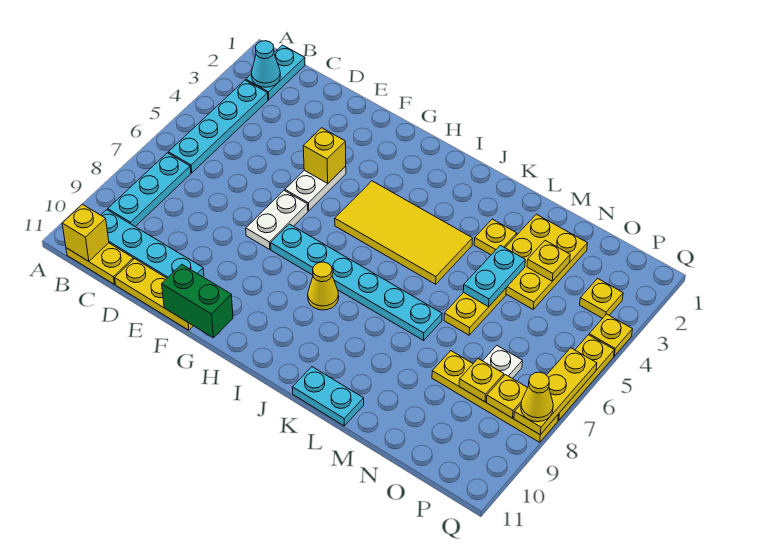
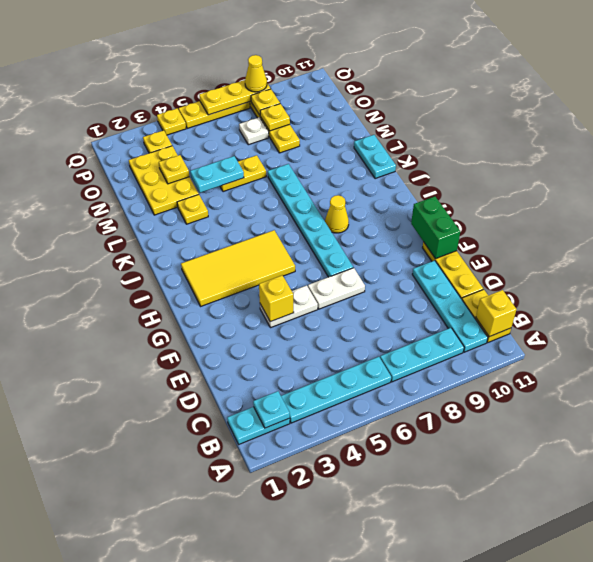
cyan cone B2 level 2 -> cyan plate B2 level 2
yellow tile H4:K5 level 1 -> yellow tile H2:I5 level 1
yellow plate M2:N4 level 1 -> yellow plate M2:O3 level 1

